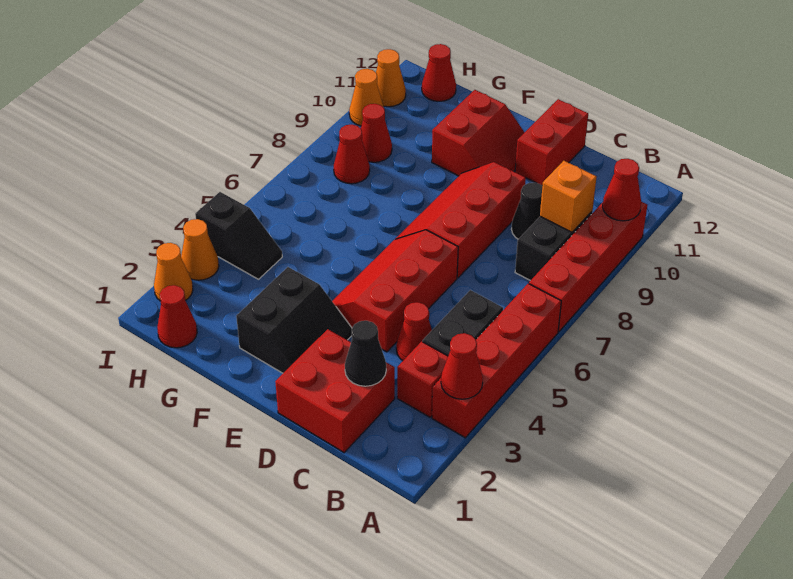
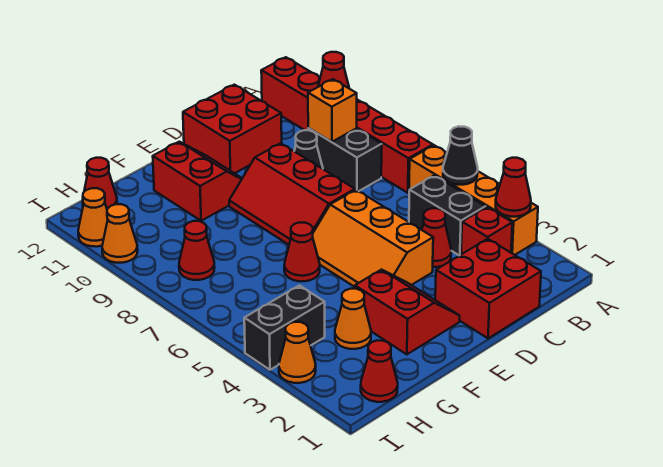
red brick A3:A6 level 1 -> orange brick A3:A6 level 1
red brick A7:A10 level 1 -> red brick A7:A12 level 1
black cone C2 level 2 -> black cone A5 level 2
red slope D4:E6 level 1 top D -> orange slope D4:E6 level 1 top D
red brick D11:D12 level 1 -> red brick C11:D12 level 1
black slope E2:F3 level 1 top F -> red slope E2:F3 level 1 top F
black slope H4:I4 level 1 top I -> black brick H4:I4 level 1
red cone H9 level 1 -> red cone F6 level 1
orange cone I2 level 1 -> orange cone G3 level 1

